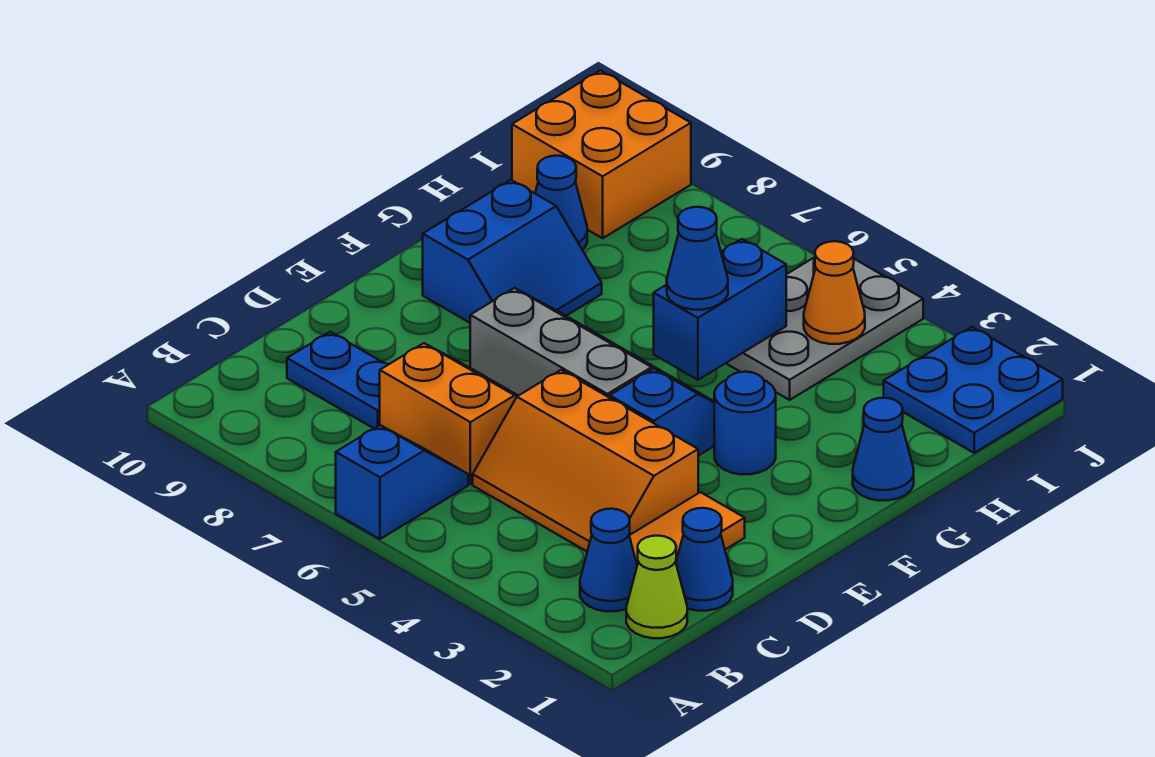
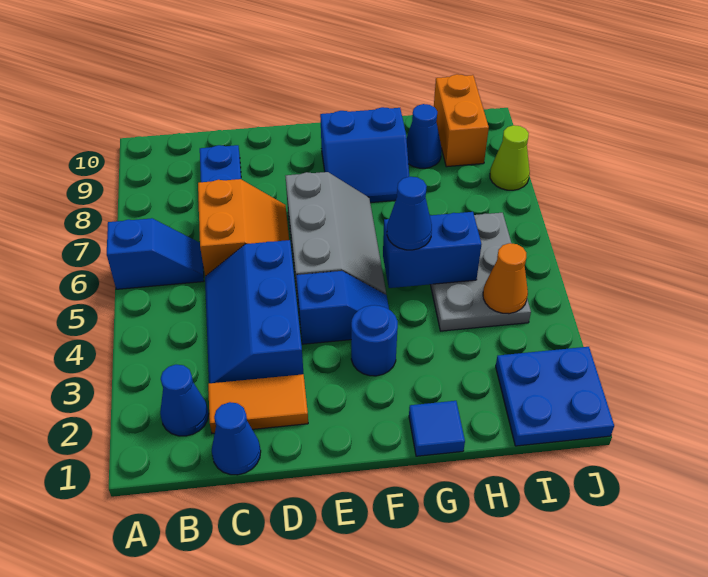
lime cone B1 level 1 -> lime cone J8 level 1
orange slope C3:D5 level 1 top D -> blue slope C3:D5 level 1 top D
blue cone G1 level 1 -> blue tile G1 level 1
grey plate H4:J5 level 1 -> grey plate H4:I6 level 1
orange brick I9:J10 level 1 -> orange brick I9:I10 level 1

